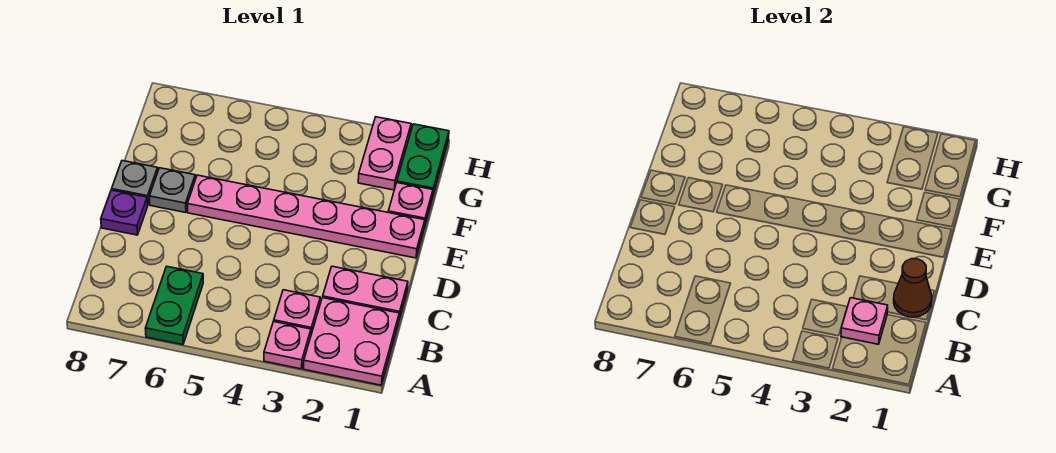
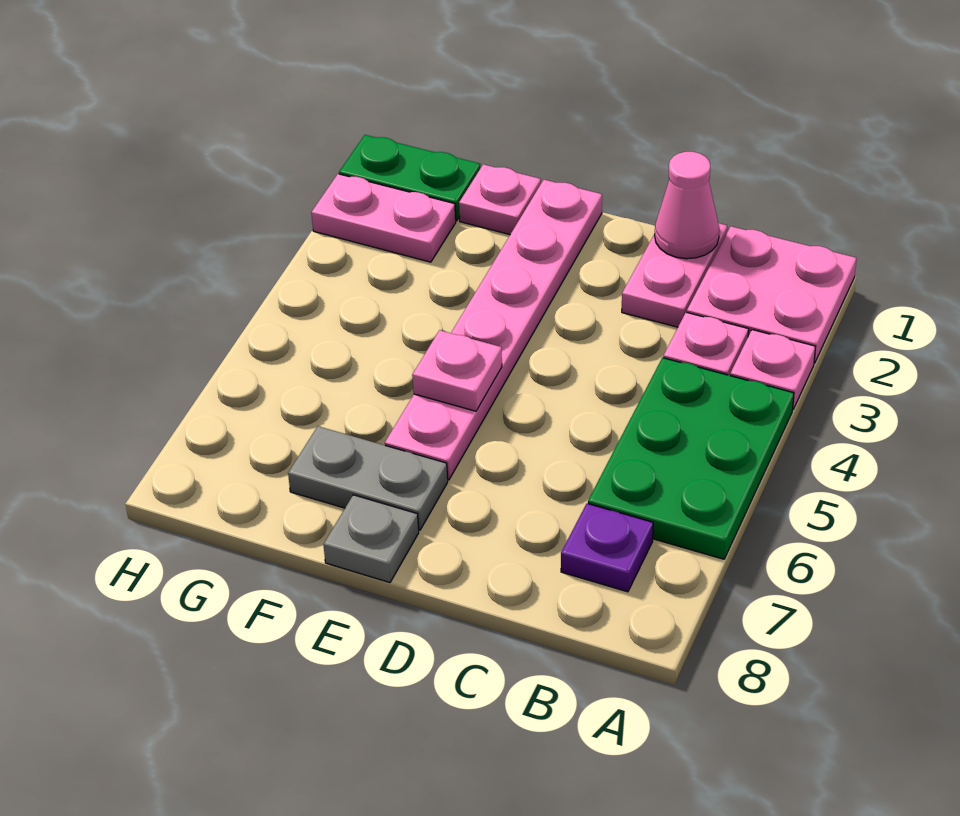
green plate A6:B6 level 1 -> green plate A4:B6 level 1
pink plate B2 level 2 -> pink plate E5 level 2
brown cone C1 level 2 -> pink cone C1 level 2
purple plate D8 level 1 -> purple plate B7 level 1
grey plate E7 level 1 -> grey plate E7:F7 level 1

